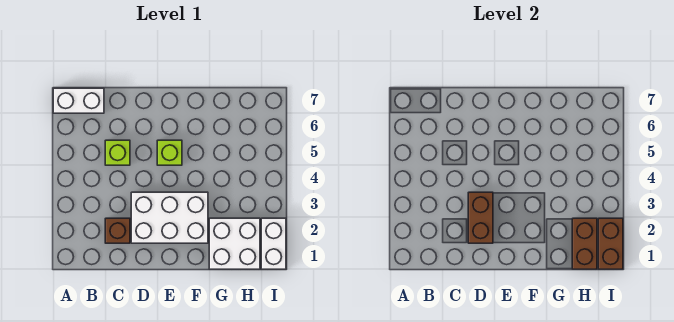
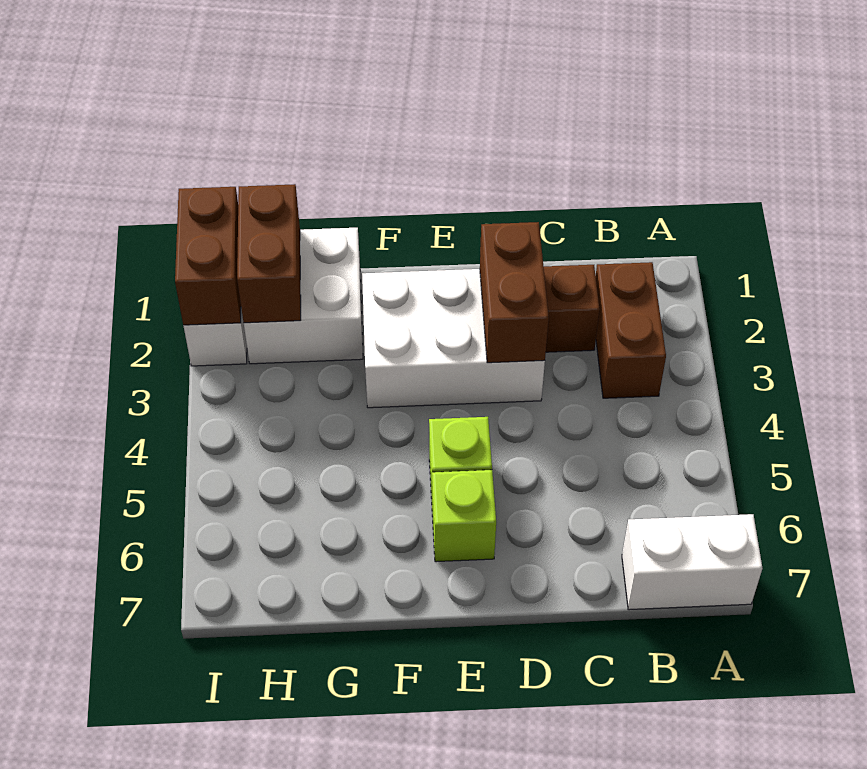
none -> brown brick B2:B3 level 1
lime brick C5 level 1 -> lime brick E6 level 1

